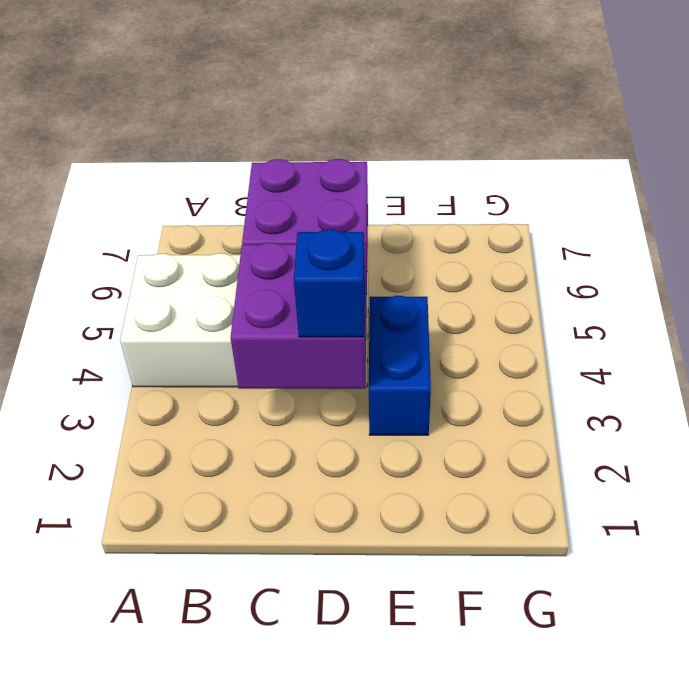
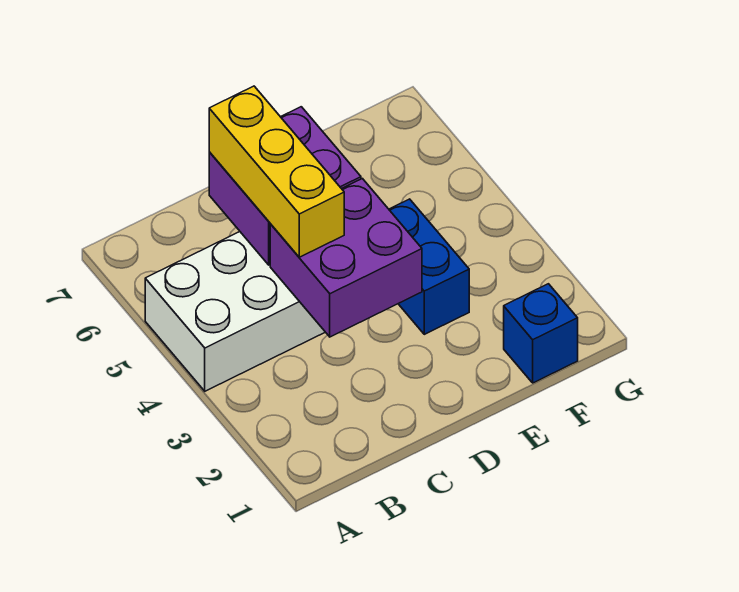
none -> yellow brick C4:C6 level 3
blue brick D3 level 3 -> blue brick F1 level 1

